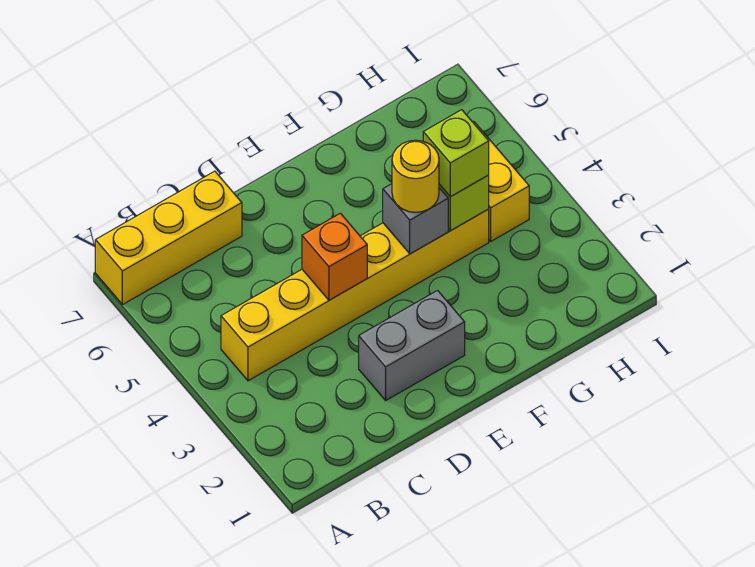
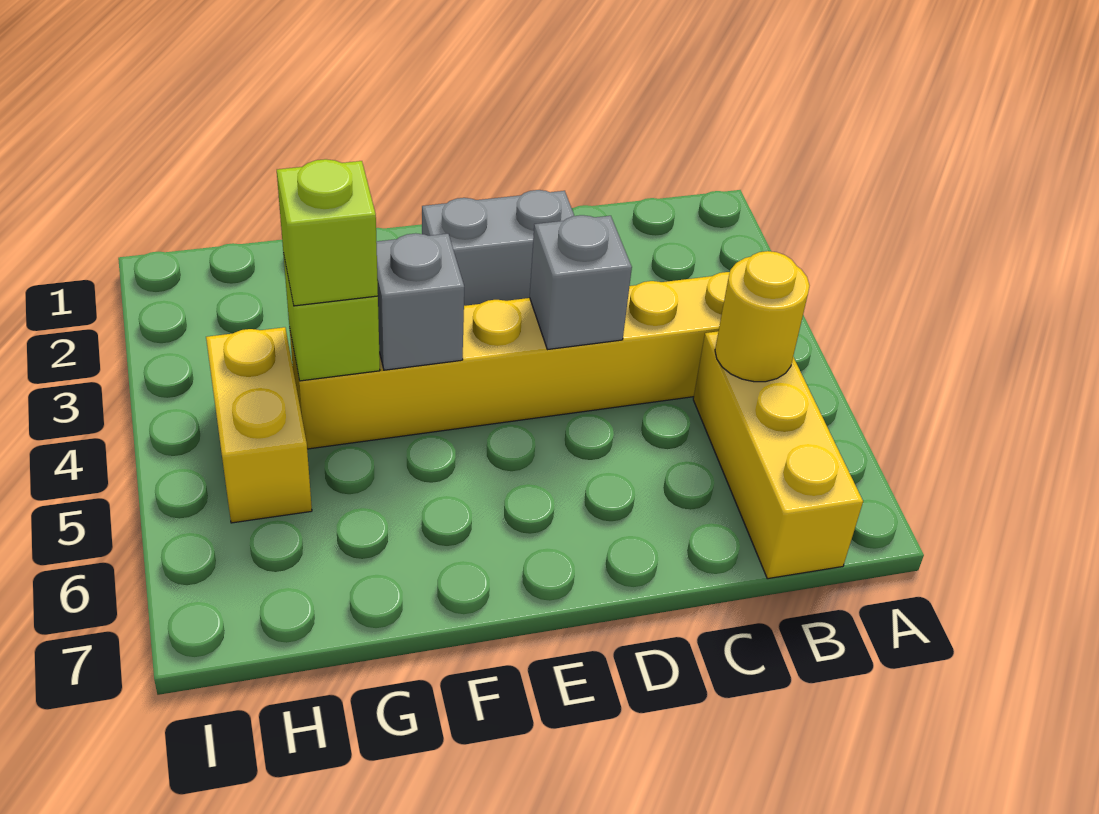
yellow brick A7:C7 level 1 -> yellow brick B5:B7 level 1
orange brick D4 level 2 -> grey brick D4 level 2
yellow round brick F4 level 3 -> yellow round brick B5 level 2

